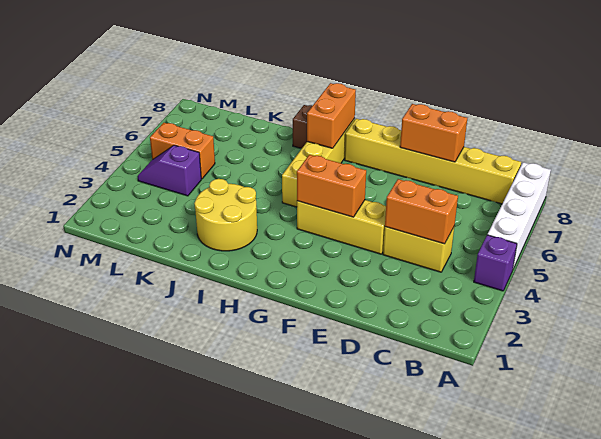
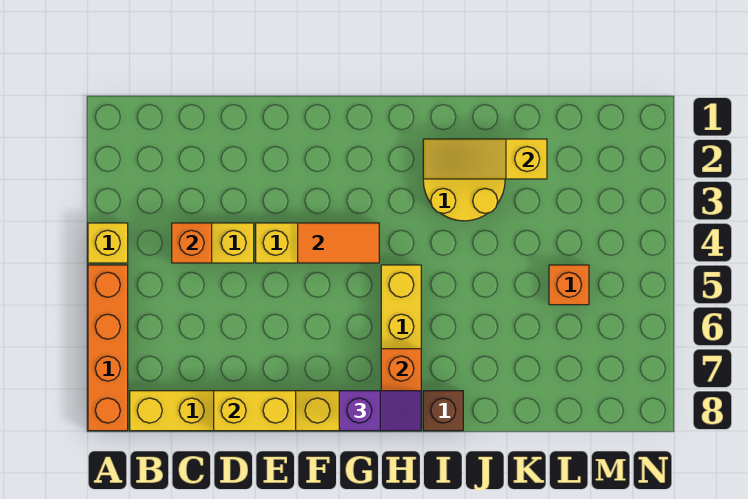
purple brick A4 level 1 -> yellow brick A4 level 1
white brick A5:A8 level 1 -> orange brick A5:A8 level 1
orange brick C4:D4 level 2 -> orange brick C4 level 2
orange brick D8:E8 level 2 -> yellow brick D8:E8 level 2
orange brick F4:G4 level 2 -> orange tile F4:G4 level 2
none -> yellow slope I2:K2 level 2 top K
purple slope L4:M4 level 1 top L -> purple slope G8:H8 level 3 top G
orange brick L5:M5 level 1 -> orange brick L5 level 1

